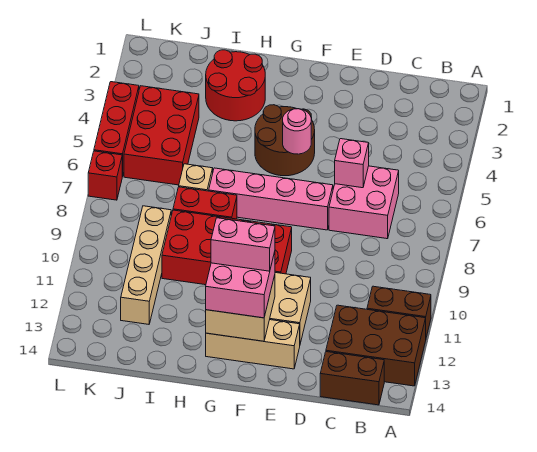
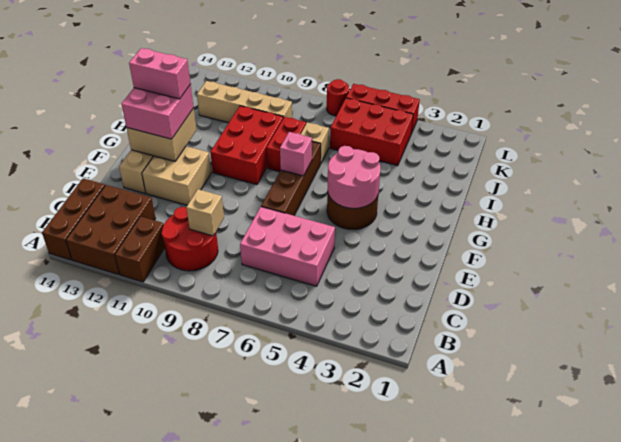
brown brick B14:C14 level 1 -> brown brick A14:C14 level 1
pink brick C6:D7 level 1 -> pink brick C5:D7 level 1
none -> tan brick C9 level 2
pink brick D6 level 2 -> pink brick G7 level 2
pink brick E7:H7 level 1 -> brown brick E7:H7 level 1
pink round brick F5 level 2 -> pink round brick F4:G5 level 2
red brick F9:I10 level 1 -> red brick G9:I10 level 1
pink brick F12:G12 level 4 -> pink brick G12:G13 level 4
red round brick H2:I3 level 1 -> red round brick B9:C10 level 1
red brick L7 level 1 -> red round brick L7 level 1

